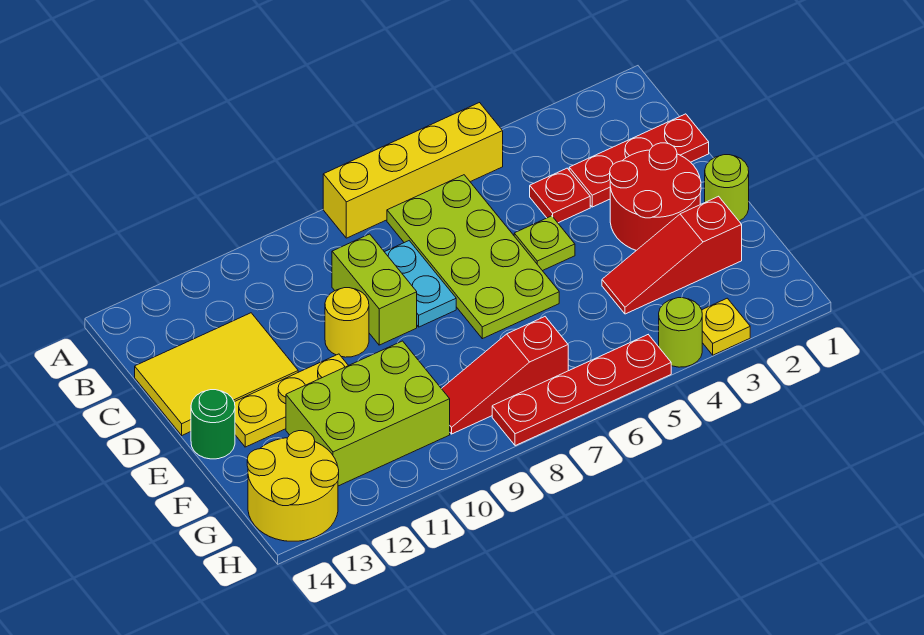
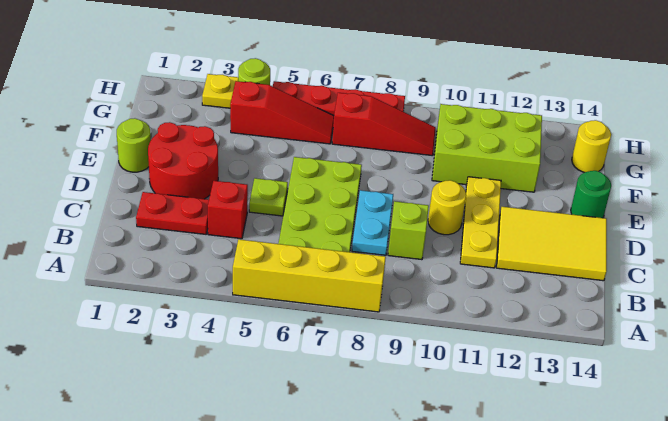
red plate C1:C3 level 1 -> red plate C2:C3 level 1
red plate C4 level 1 -> red brick C4 level 1
lime brick C9:D9 level 1 -> lime brick C9 level 1
yellow plate E11:E13 level 1 -> yellow plate C11:E11 level 1
red slope F2:F4 level 1 top 2 -> red slope G4:G6 level 1 top 4
yellow round brick G13:H14 level 1 -> yellow round brick G14 level 1

